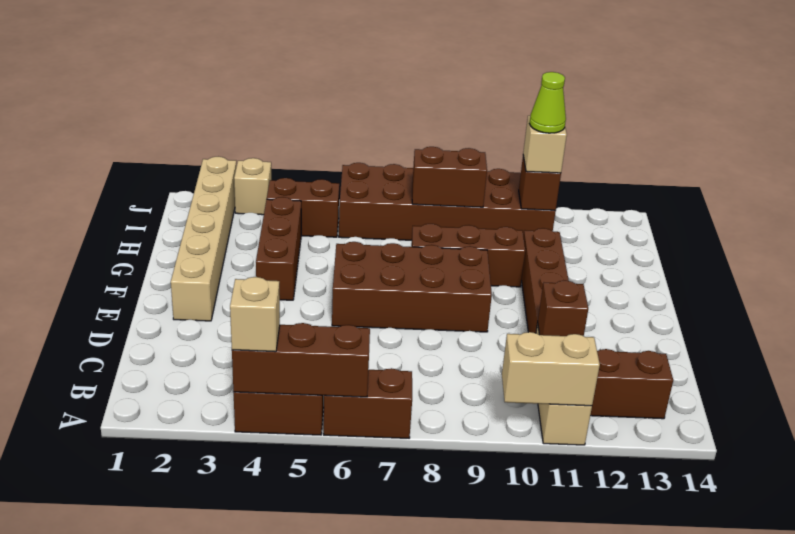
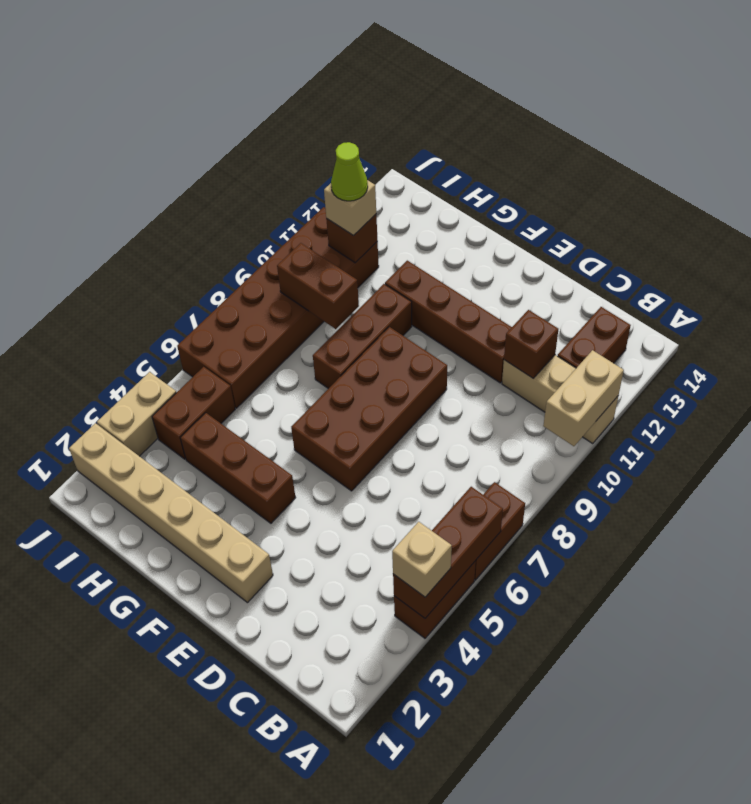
brown brick I8:I9 level 2 -> brown brick H9:I9 level 2
tan brick J3 level 1 -> tan brick J3:J4 level 1

